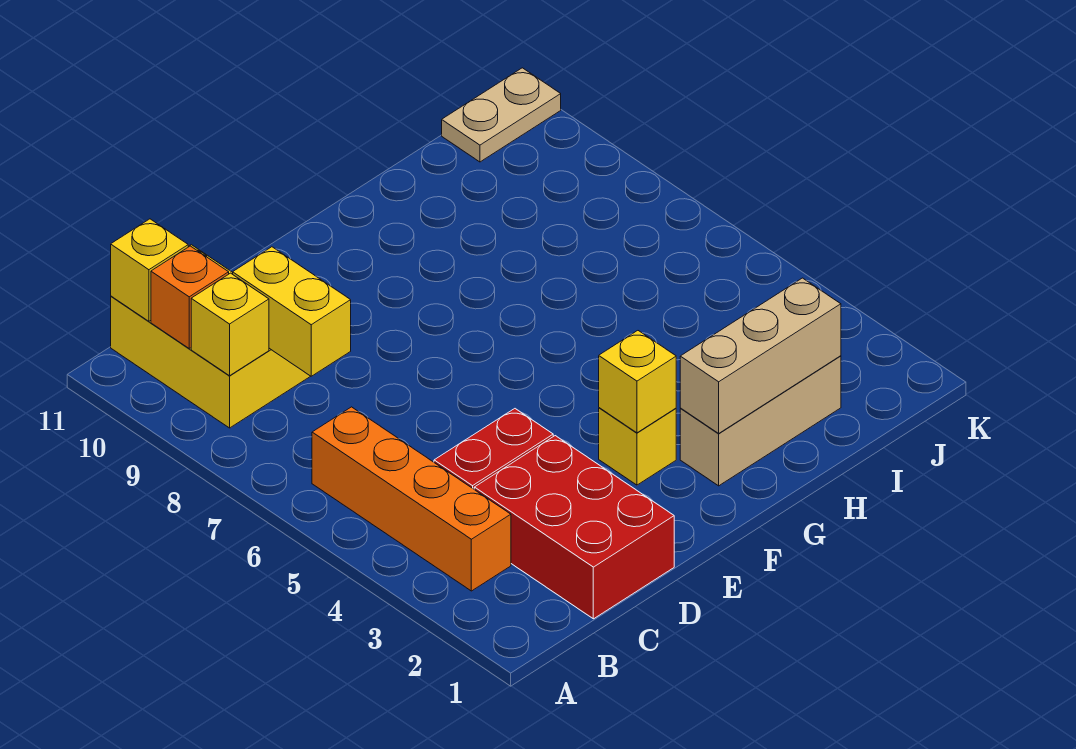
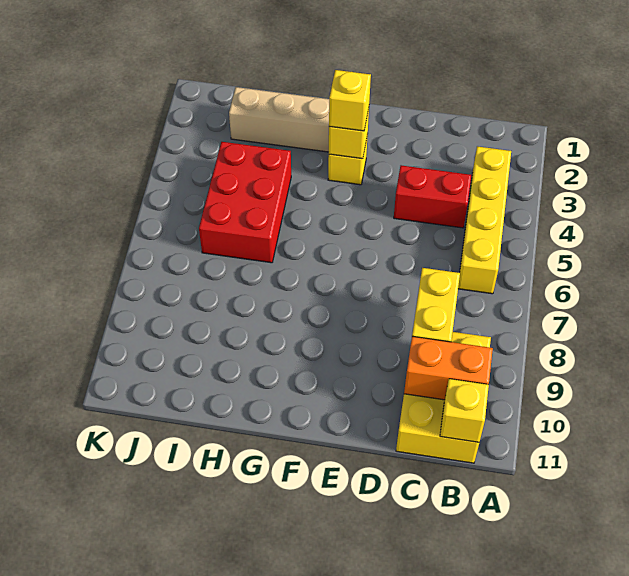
orange brick B3:B6 level 1 -> yellow brick B3:B6 level 1
yellow brick B9 level 2 -> yellow brick F3 level 3
orange brick B10 level 2 -> orange brick B10:C10 level 2
red brick C1:D3 level 1 -> red brick H4:I6 level 1
tan brick G2:I2 level 2 -> none
tan plate J11:K11 level 1 -> none

